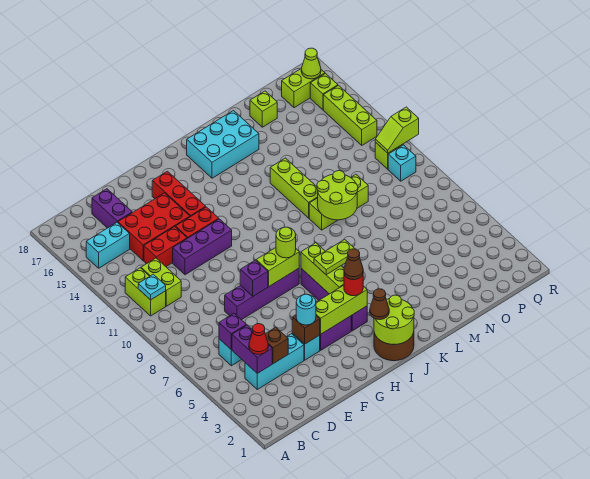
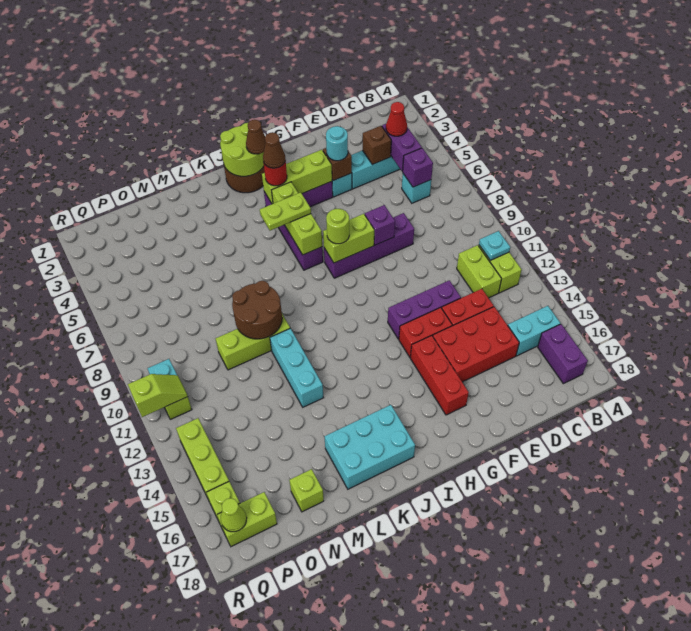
purple brick D16:D17 level 1 -> purple brick B16:B17 level 1
lime round brick L9:M10 level 2 -> brown round brick L9:M10 level 2
lime brick L11:L13 level 1 -> cyan brick L11:L13 level 1

